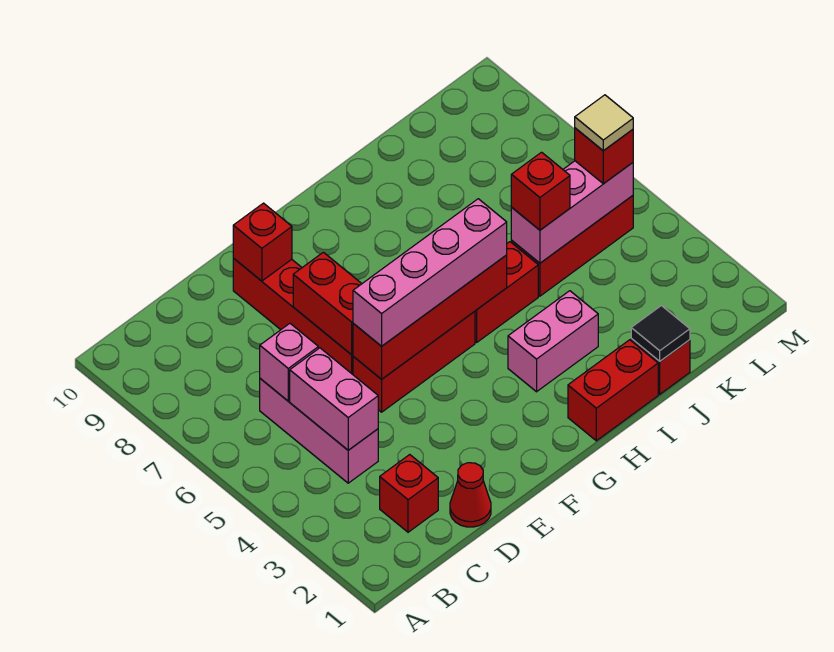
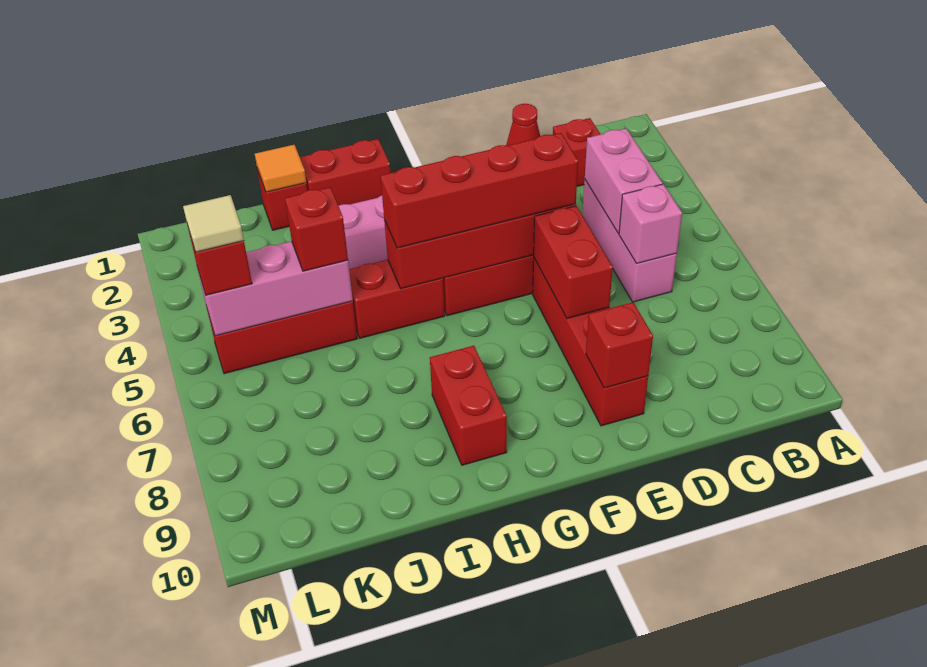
pink brick E5:H5 level 3 -> red brick E5:H5 level 3
none -> red brick H8:H9 level 1
black tile J1 level 2 -> orange tile J1 level 2

